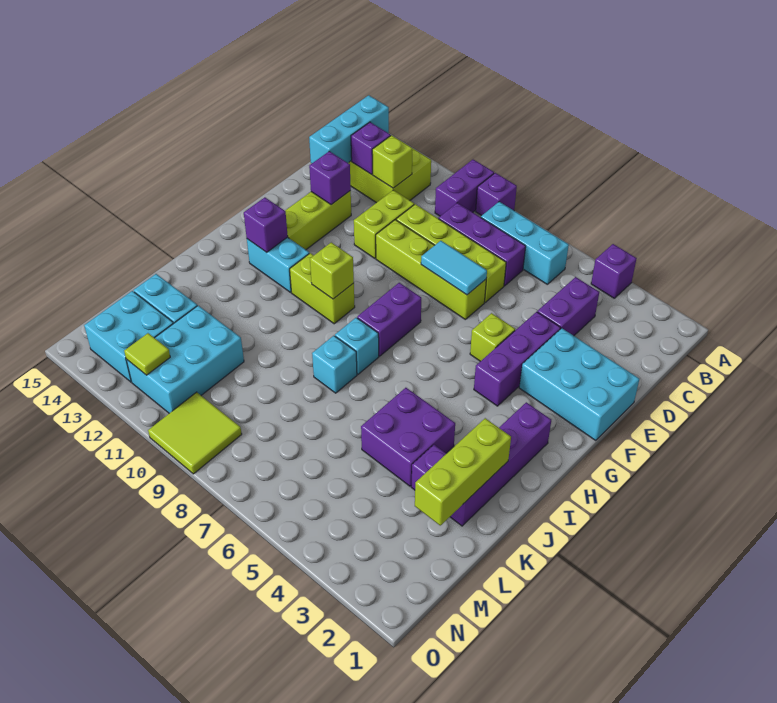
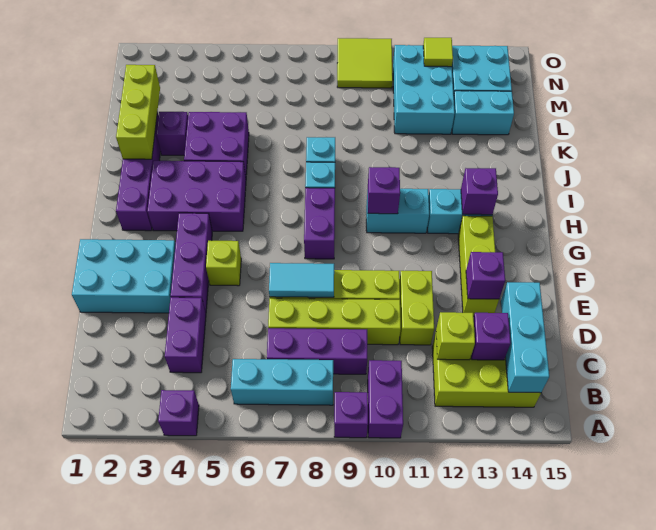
none -> purple brick H3:I5 level 1
lime brick H10:H11 level 1 -> cyan brick H10:H11 level 1
lime brick H10 level 2 -> purple brick H10 level 2

